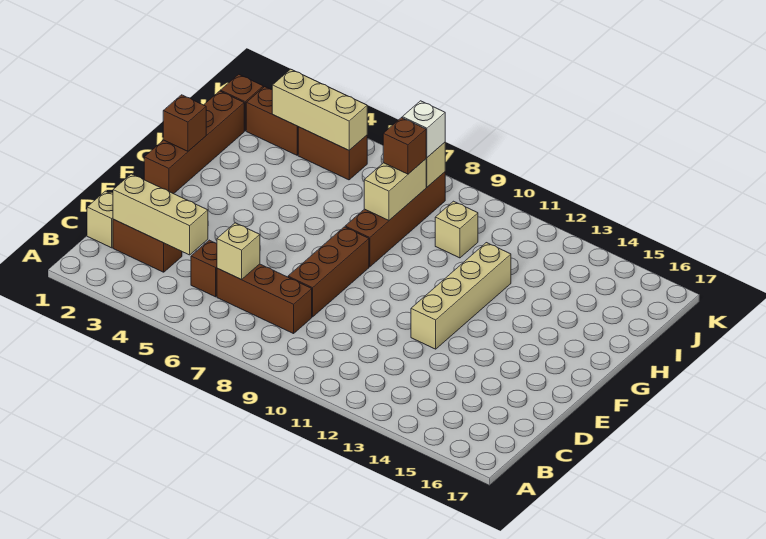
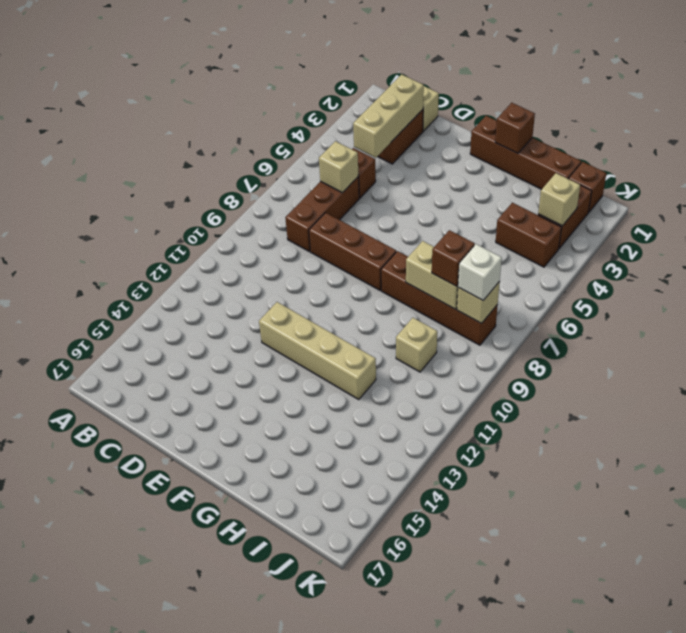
tan brick J3:J5 level 2 -> tan brick J3 level 2
brown brick J4:J5 level 1 -> brown brick I4:J4 level 1

